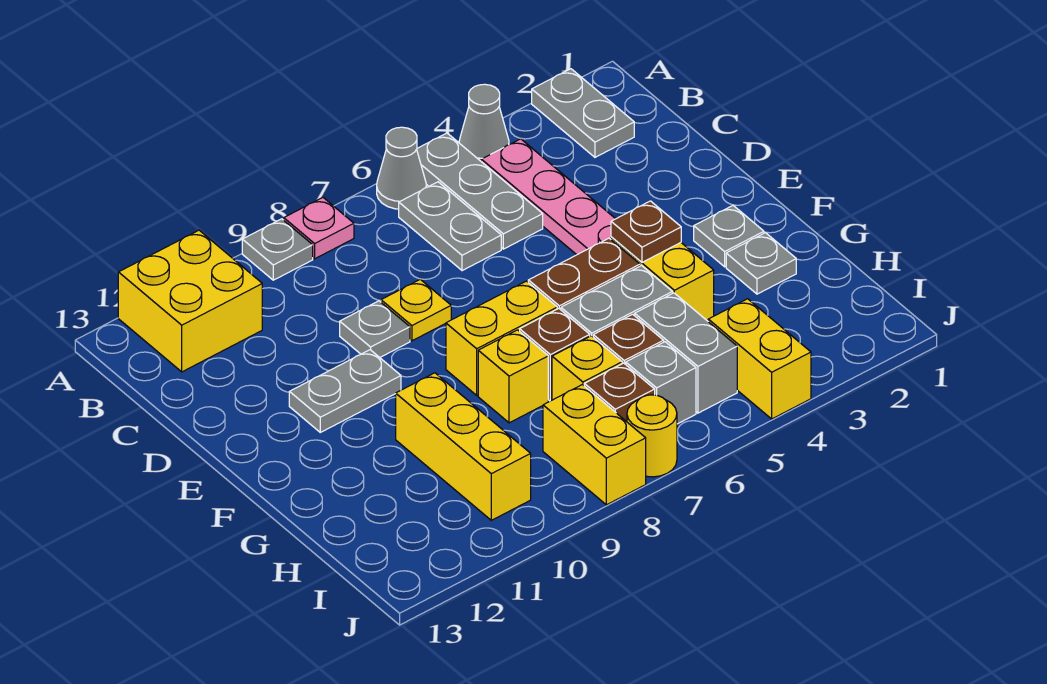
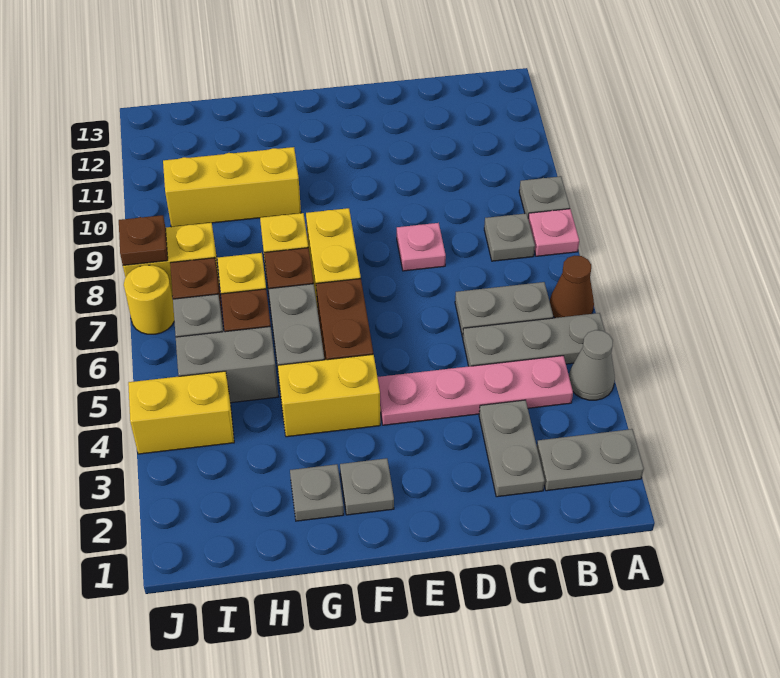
grey cone A6 level 1 -> brown cone A6 level 1
yellow brick A11:B12 level 1 -> none
yellow plate D8 level 1 -> pink plate D8 level 1
grey plate D9 level 1 -> grey plate B8 level 1
grey plate E10:E11 level 1 -> grey plate C2:C3 level 1
brown plate F4 level 2 -> brown plate J8 level 2

